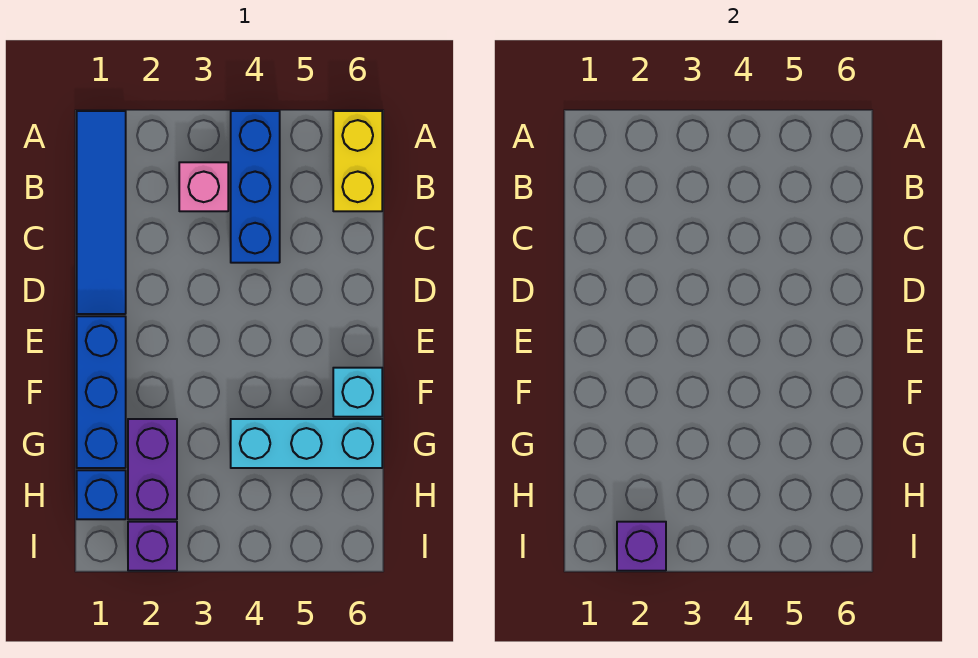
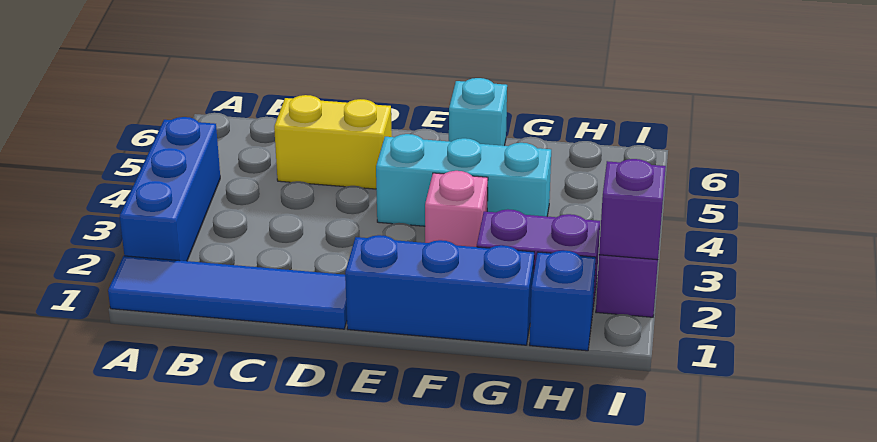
blue brick A4:C4 level 1 -> blue brick A2:A4 level 1
yellow brick A6:B6 level 1 -> yellow brick C5:D5 level 1
pink brick B3 level 1 -> pink brick F3 level 1
cyan brick G4:G6 level 1 -> cyan brick E4:G4 level 1

